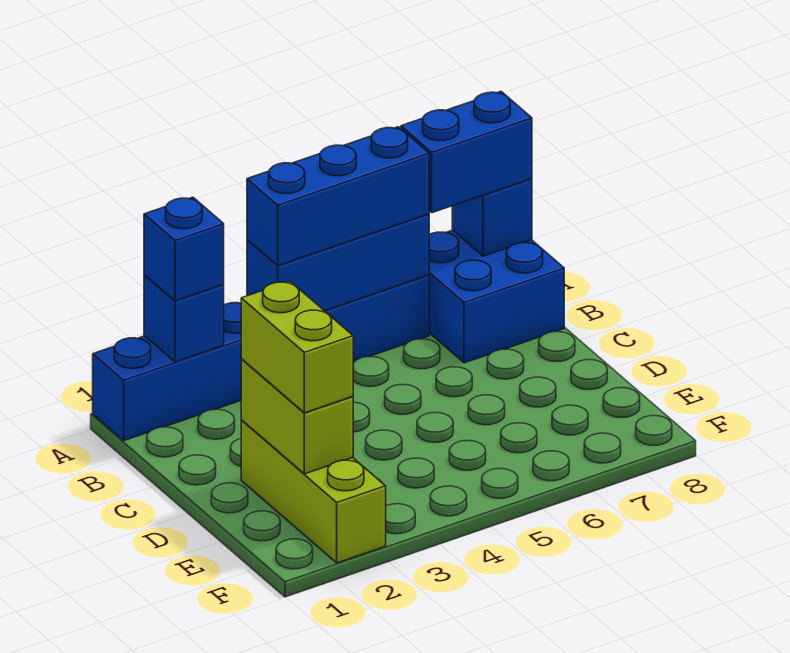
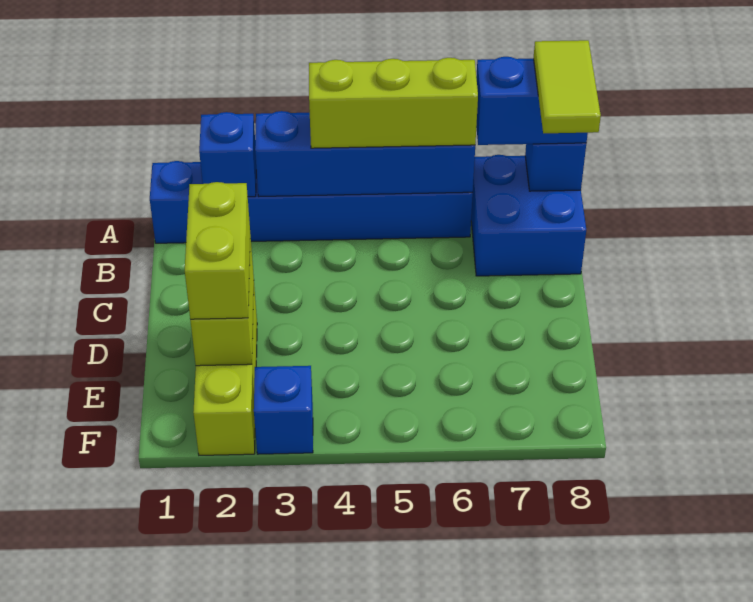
blue brick A2 level 3 -> blue brick F3 level 1
blue brick A4:A6 level 2 -> blue brick A3:A6 level 2
blue brick A4:A6 level 3 -> lime brick A4:A6 level 3
none -> lime tile A8:B8 level 4

